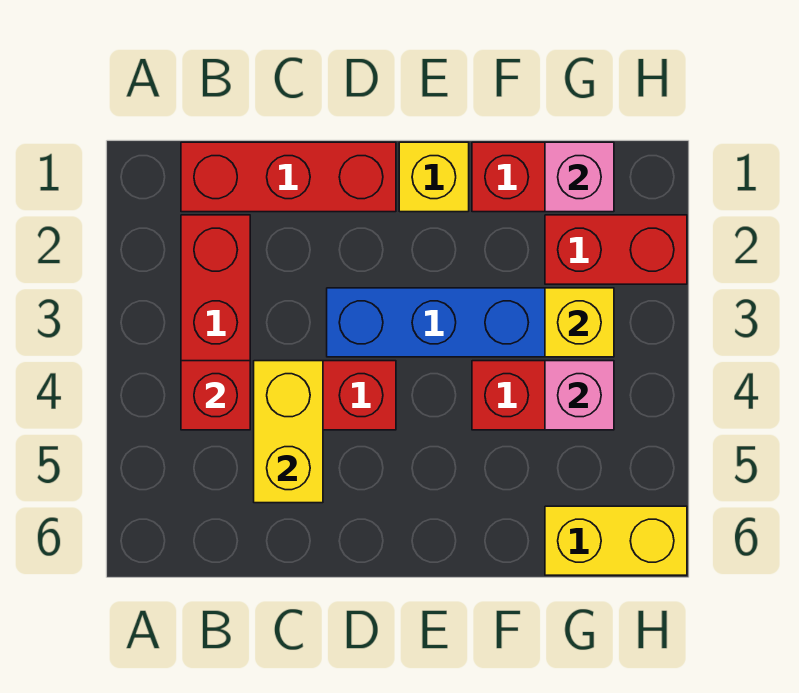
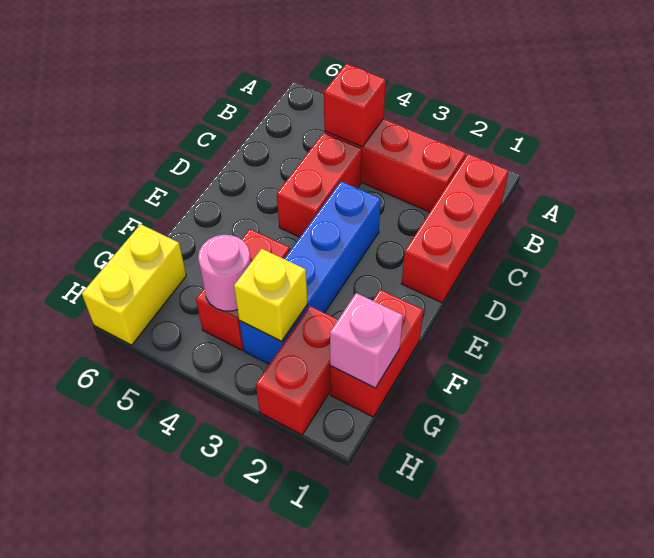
yellow brick C4:C5 level 2 -> none
yellow brick E1 level 1 -> none
pink brick G4 level 2 -> pink round brick G4 level 2

